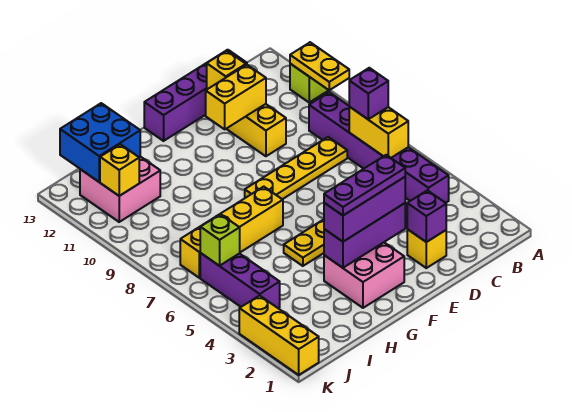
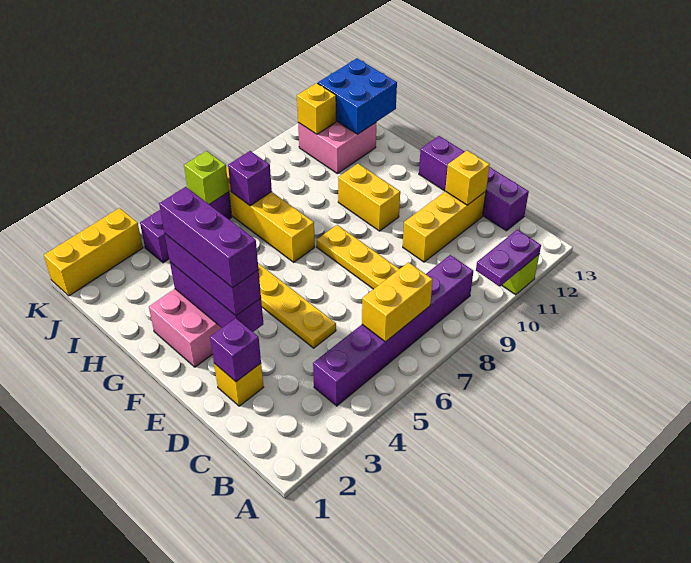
yellow plate A10:A11 level 2 -> purple plate A10:A11 level 2
purple brick B7 level 3 -> purple brick I7 level 2
yellow brick D11:E11 level 2 -> yellow brick F10:G10 level 1
purple plate E3:G3 level 4 -> purple brick E3:G3 level 4

